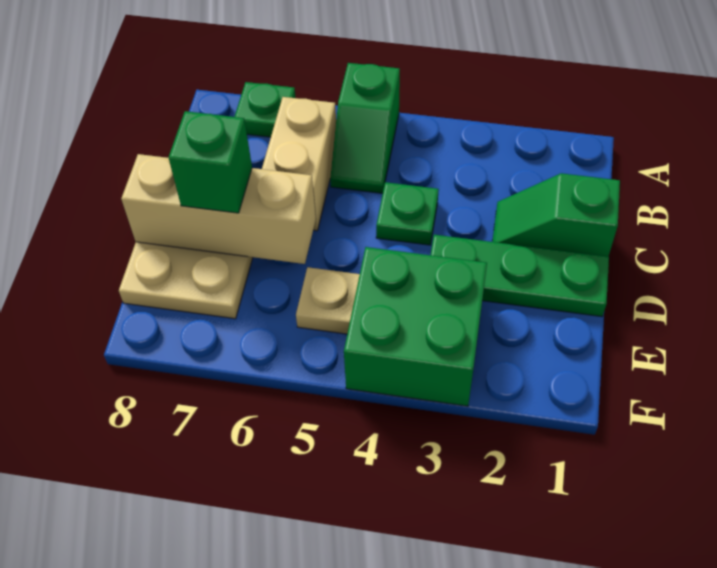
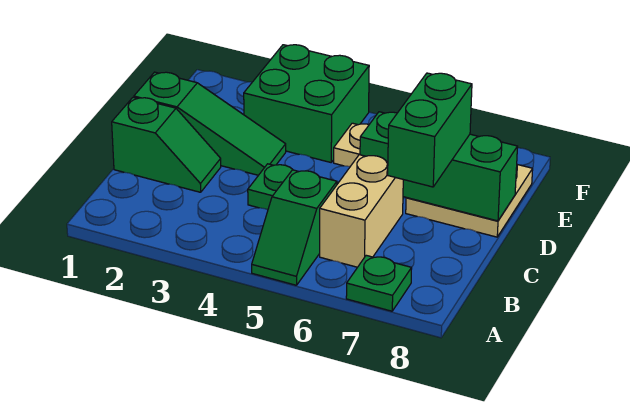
green slope A5:B5 level 1 top A -> green slope A5:B5 level 1 top B
green plate D1:D3 level 1 -> green slope D1:D3 level 1 top 1
tan brick D6:D8 level 2 -> green brick D6:D8 level 2
green brick D7 level 3 -> green brick C7:D7 level 3

